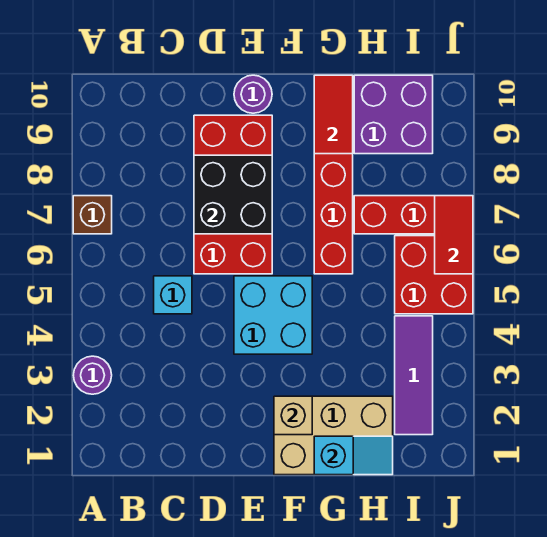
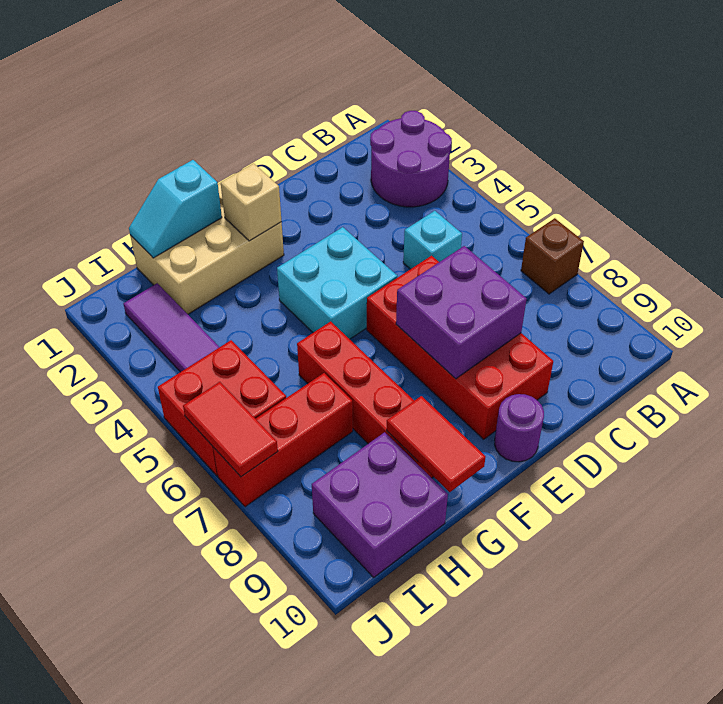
purple round brick A3 level 1 -> purple round brick A2:B3 level 1
black brick D7:E8 level 2 -> purple brick D7:E8 level 2

